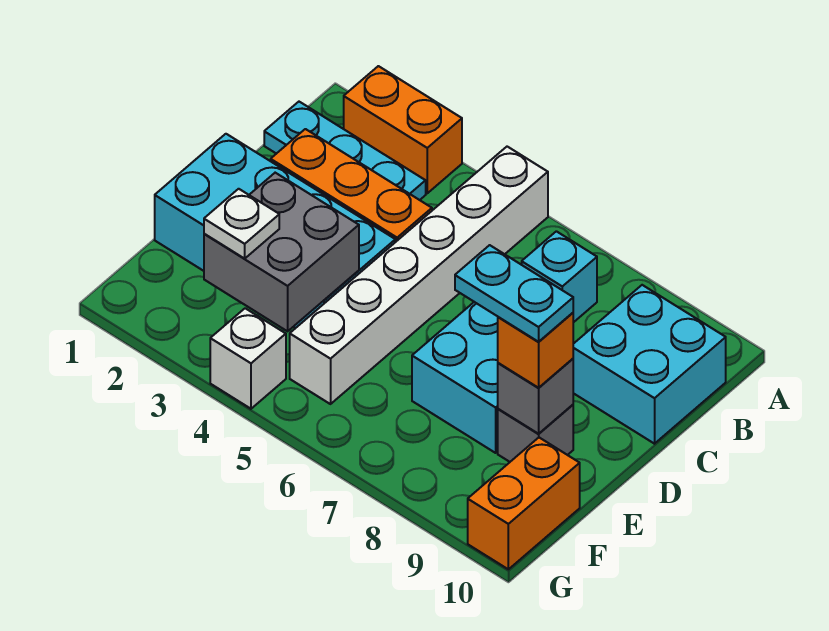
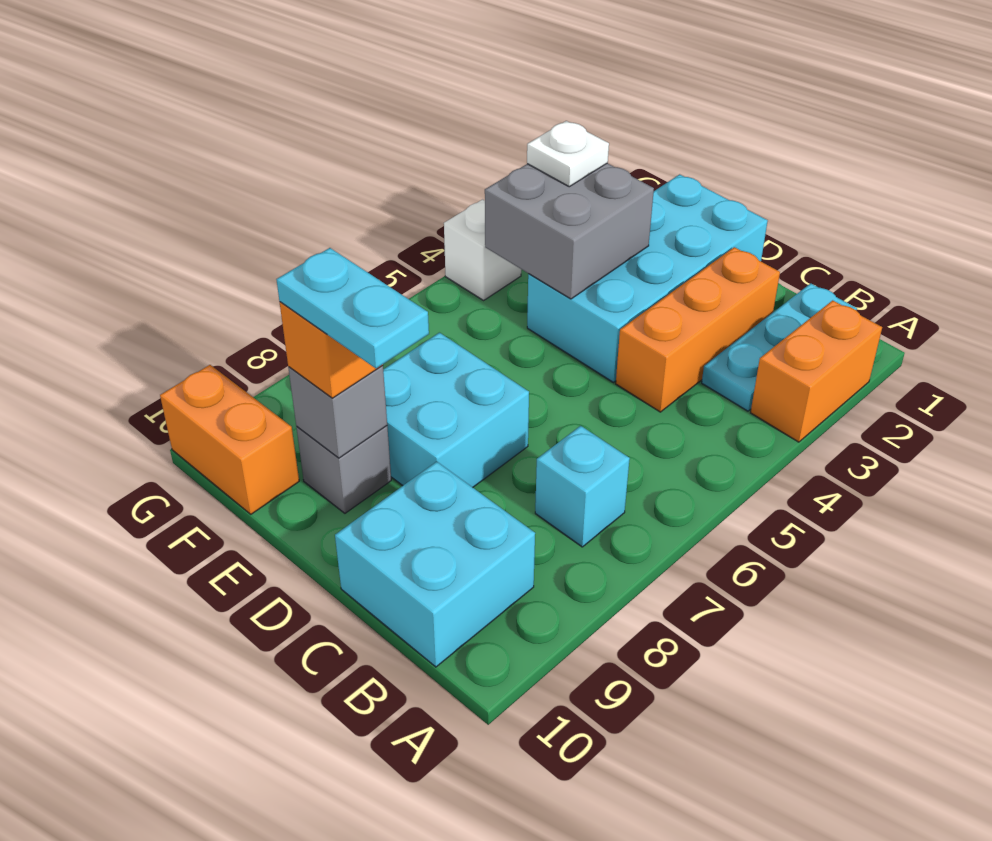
white brick A5:F5 level 1 -> none
cyan plate E8:E9 level 4 -> cyan plate D9:E9 level 4

